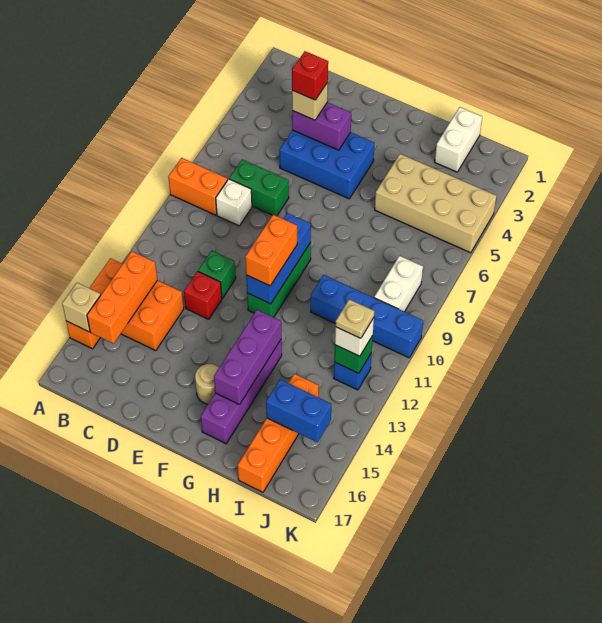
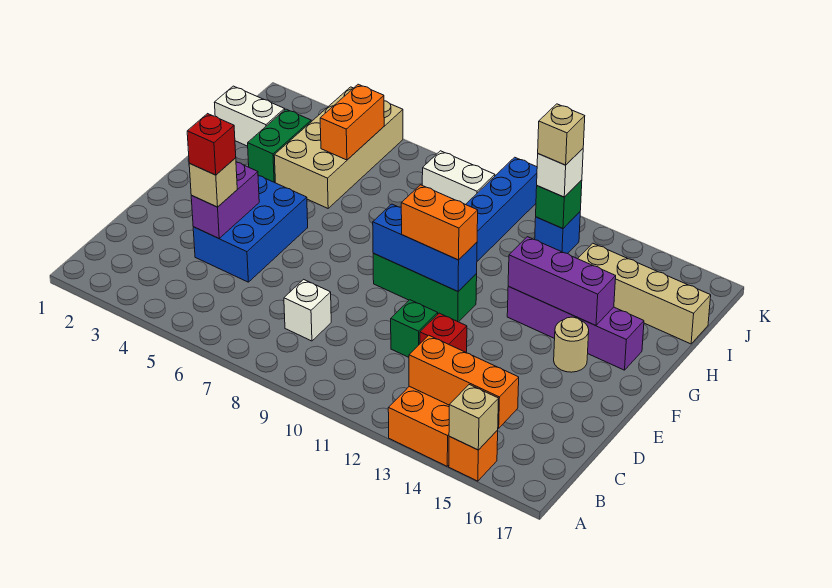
orange brick A8:B8 level 1 -> orange brick I5:J5 level 2
green brick C7:D7 level 1 -> green brick H3:I3 level 1
orange brick I14:I17 level 1 -> tan brick I14:I17 level 1
blue brick I15:J15 level 2 -> none
tan plate J12 level 4 -> tan brick J12 level 4

